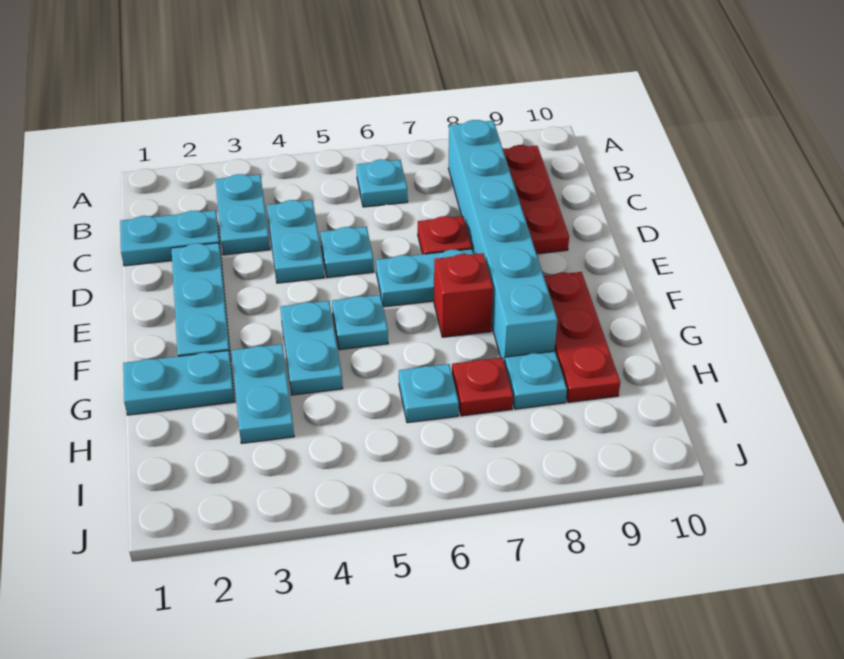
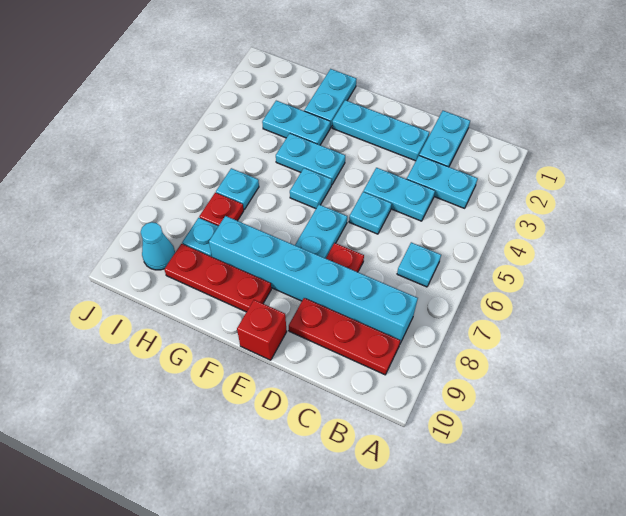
red brick F7 level 1 -> red brick E10 level 1
none -> cyan cone I9 level 1

